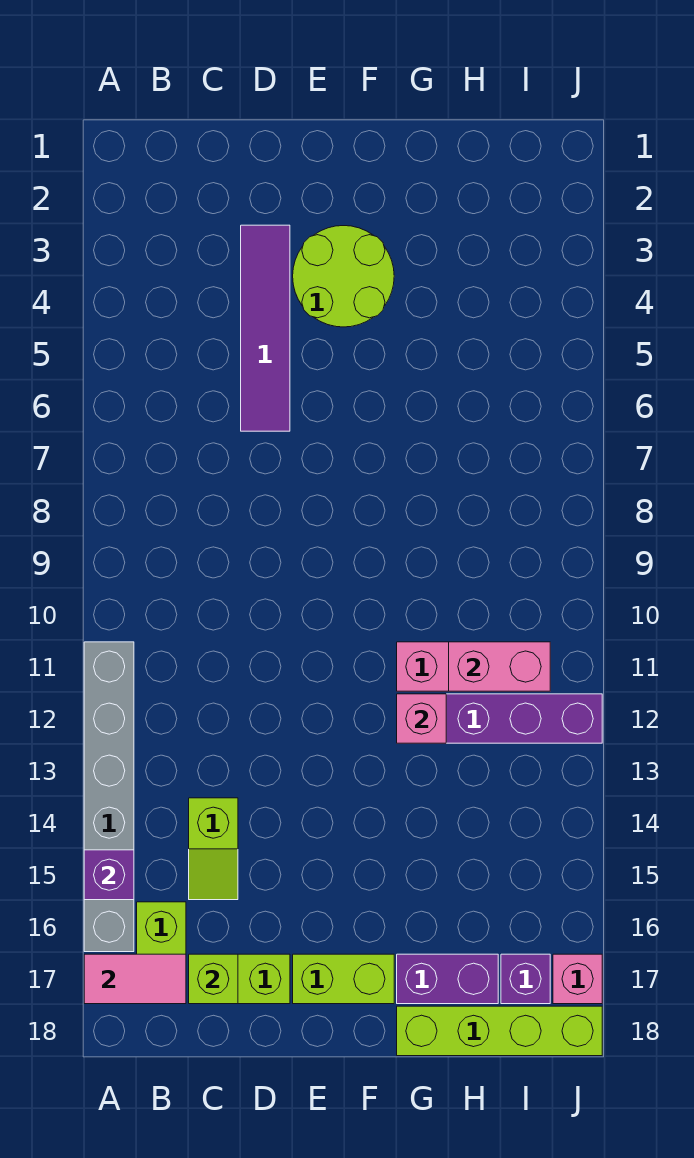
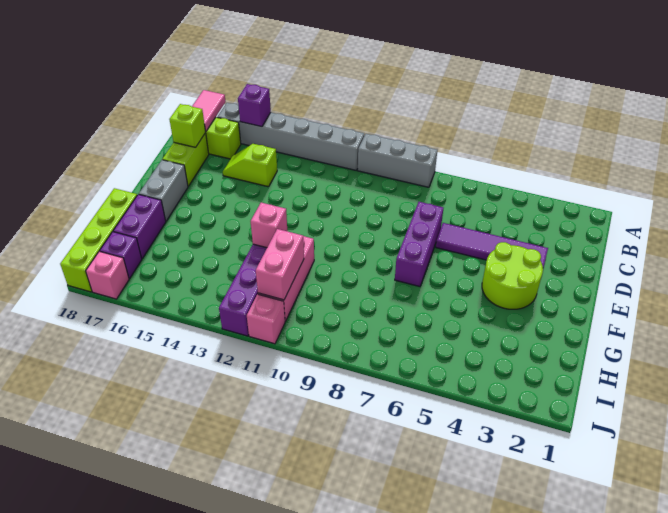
none -> grey brick A8:A10 level 1
none -> purple brick D7:F7 level 1
lime brick E17:F17 level 1 -> grey brick E17:F17 level 1
none -> pink brick J11 level 1

